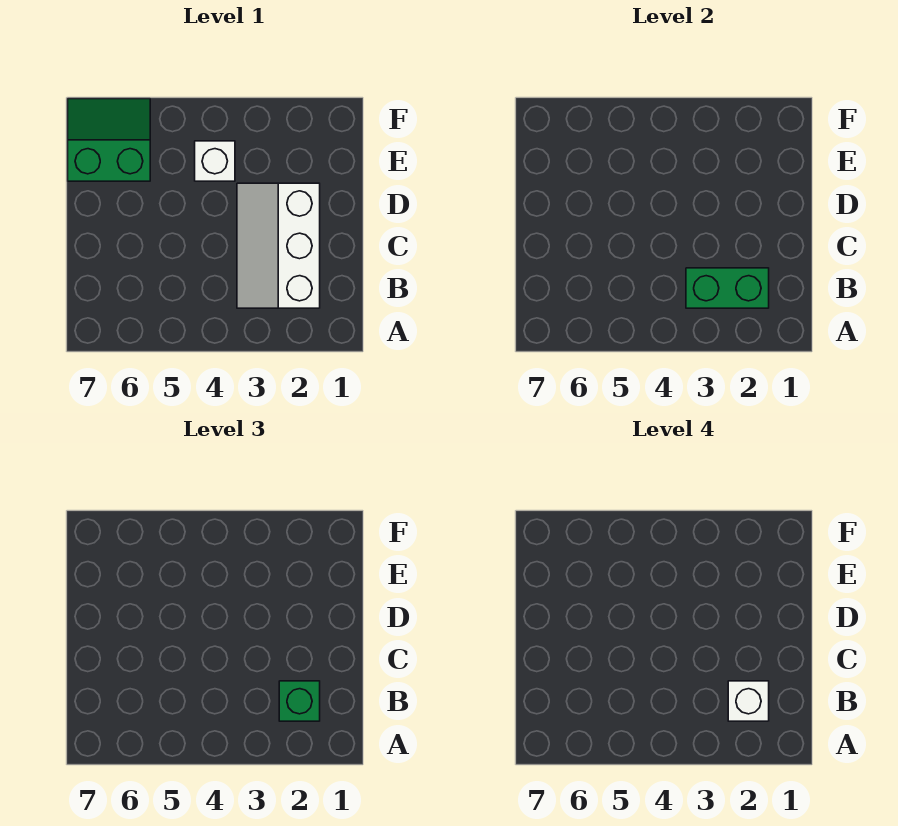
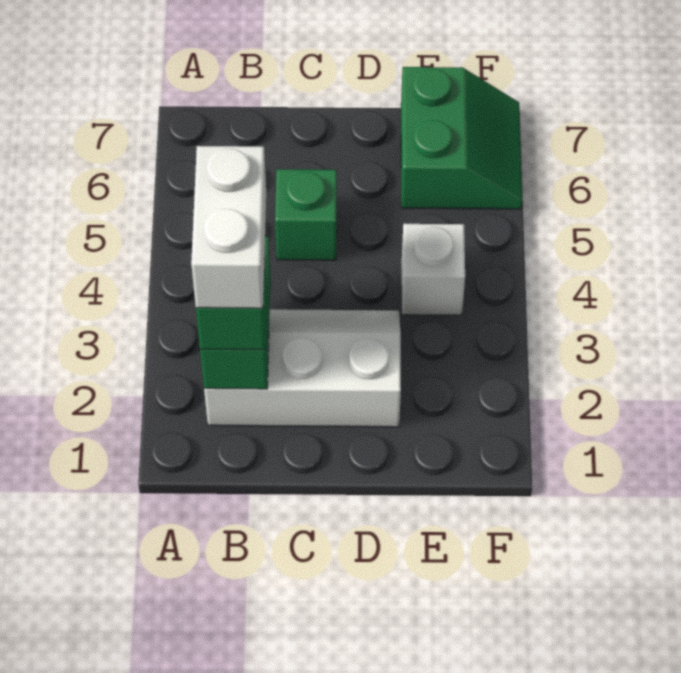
white brick B2 level 4 -> white brick B2:B3 level 4
none -> green brick C5 level 1

